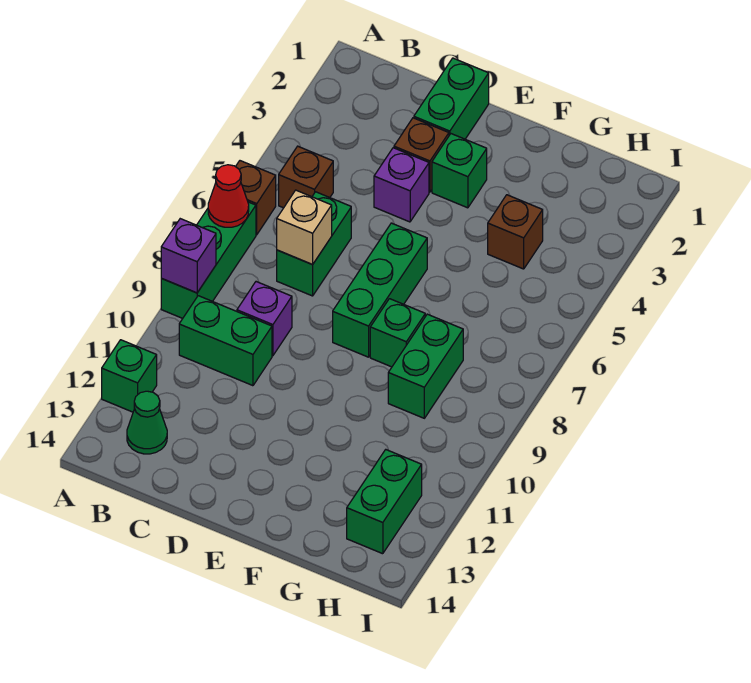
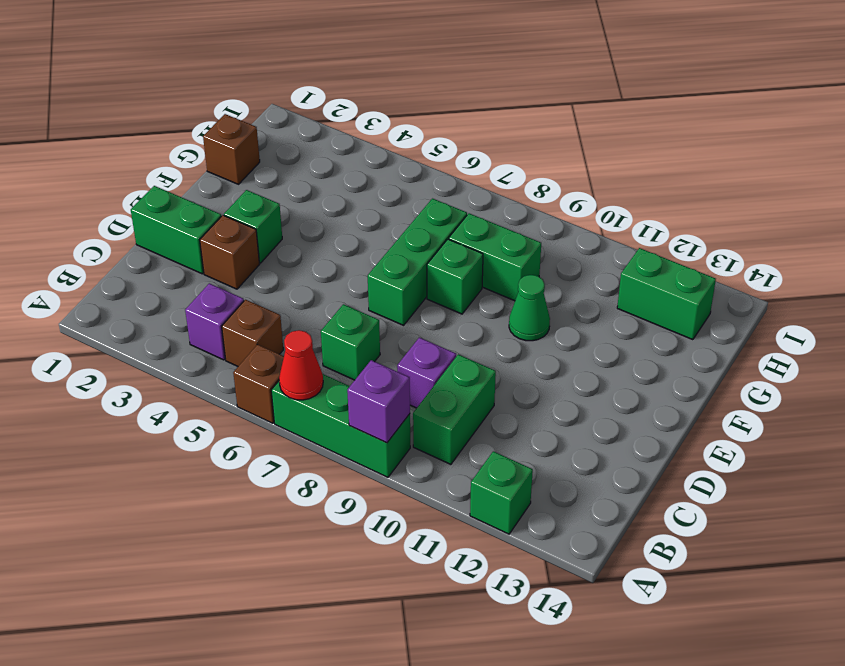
green cone B13 level 1 -> green cone F10 level 1
green brick C6:C7 level 1 -> green brick C7 level 1
tan brick C7 level 2 -> none
purple brick D4 level 1 -> purple brick B4 level 1
green brick E6:E8 level 1 -> green brick E7:G7 level 1
brown brick G4 level 1 -> brown brick G1 level 1

